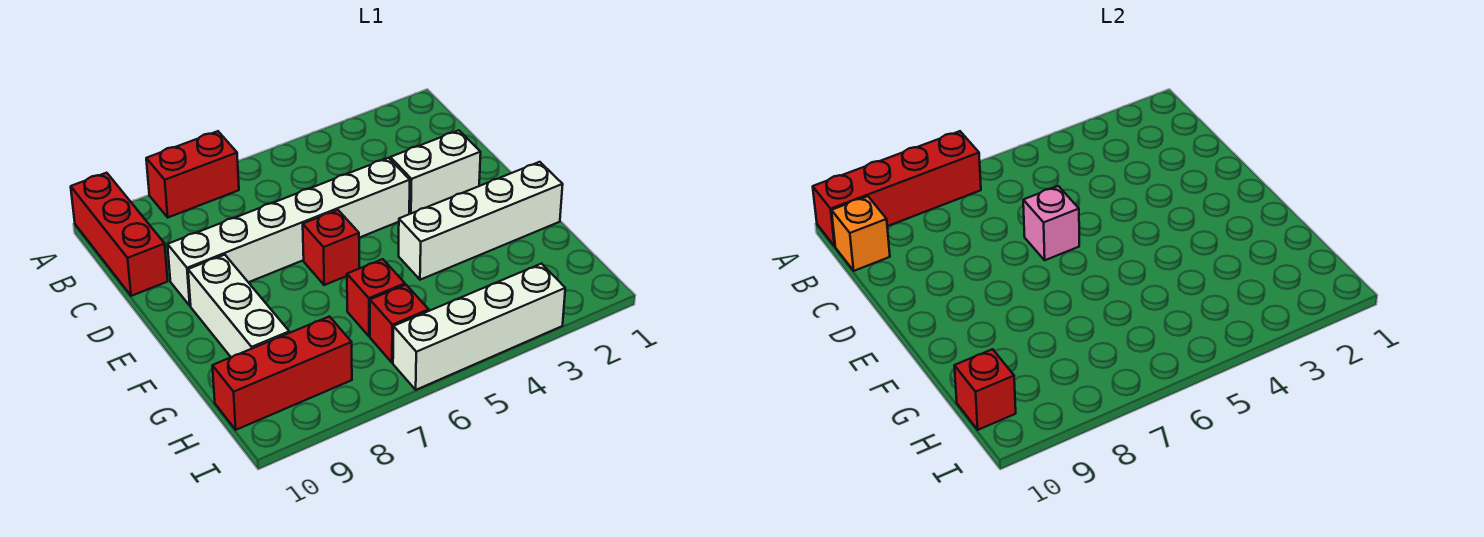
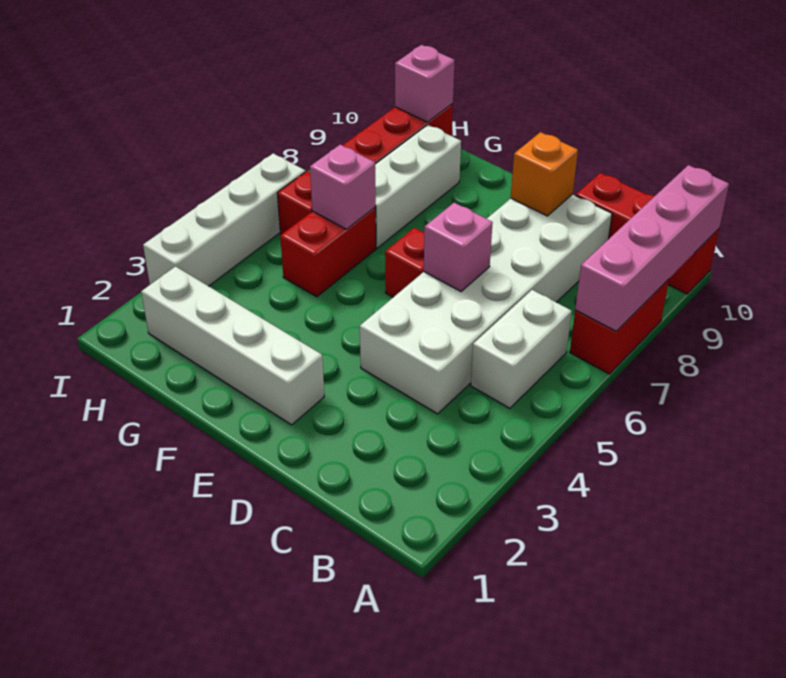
red brick A7:A10 level 2 -> pink brick A7:A10 level 2
orange brick B10 level 2 -> orange brick D9 level 2
white brick D2:D3 level 1 -> white brick B5:B6 level 1
white brick D4:D9 level 1 -> white brick C4:D9 level 1
white brick E9:G9 level 1 -> white brick G7:G9 level 1
white brick F1:F4 level 1 -> white brick E2:H2 level 1
red brick G6 level 1 -> red brick G5:G6 level 1
none -> pink brick G6 level 2
red brick H10 level 2 -> pink brick H10 level 2

